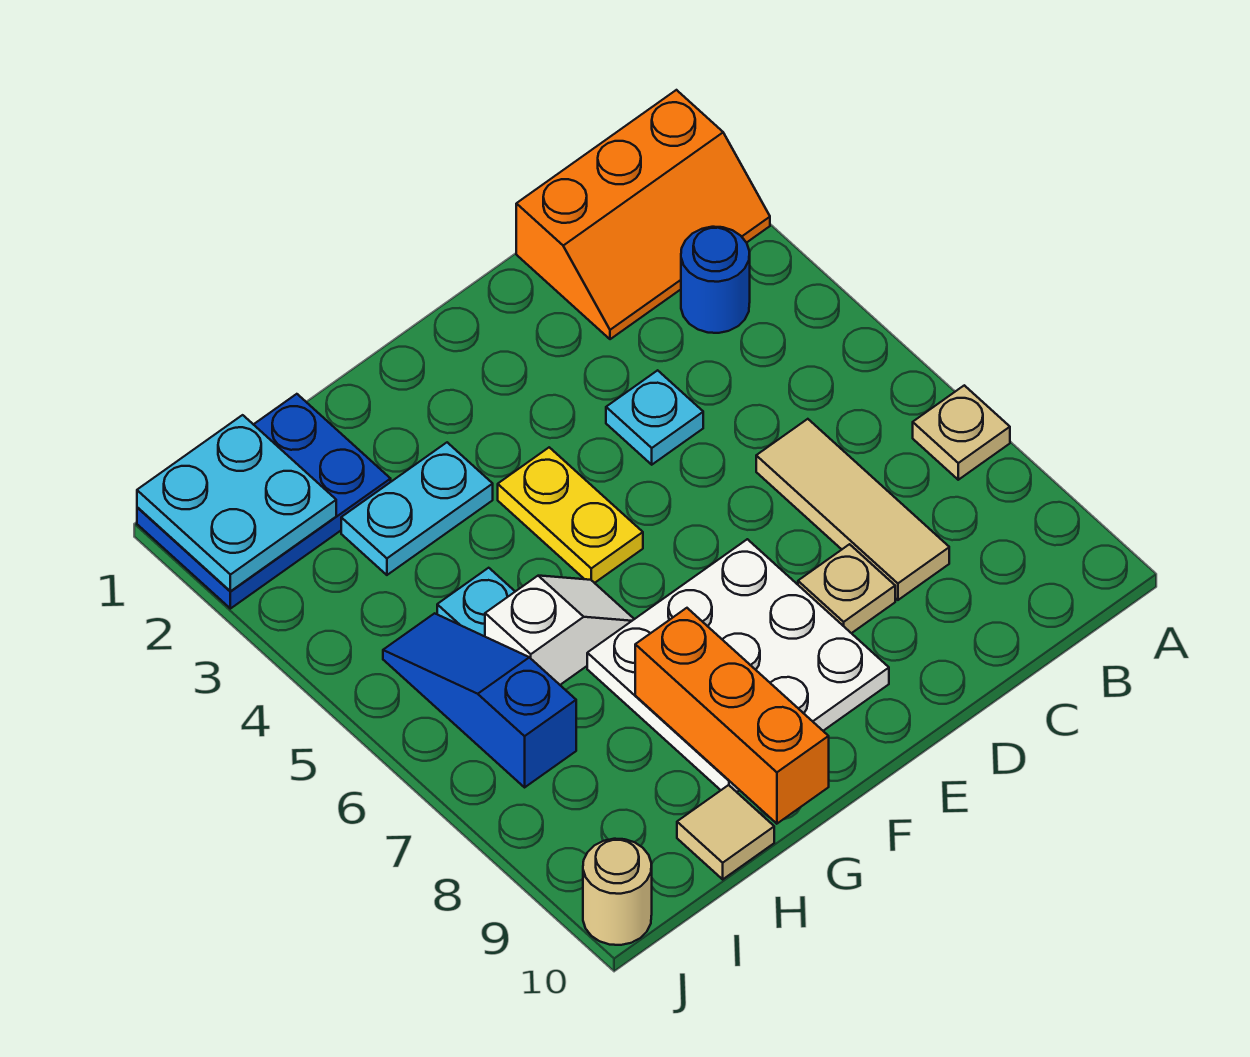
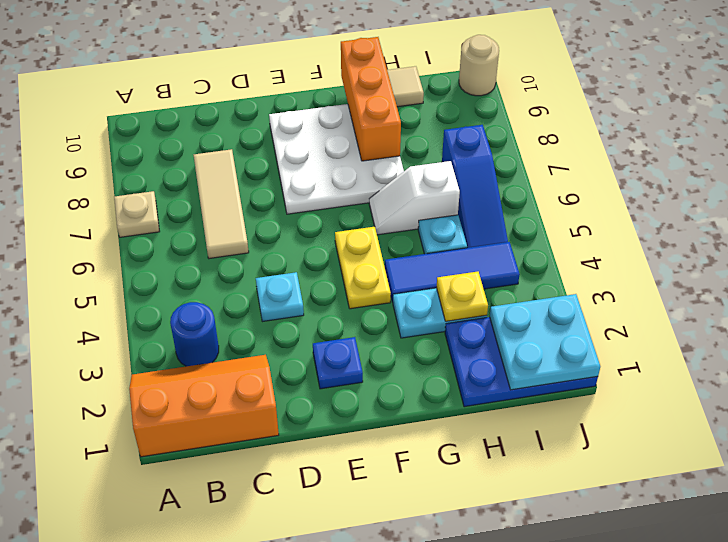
tan plate D8 level 1 -> none
none -> blue plate E2 level 1
none -> blue tile G4:I4 level 1
none -> yellow plate H3 level 2

